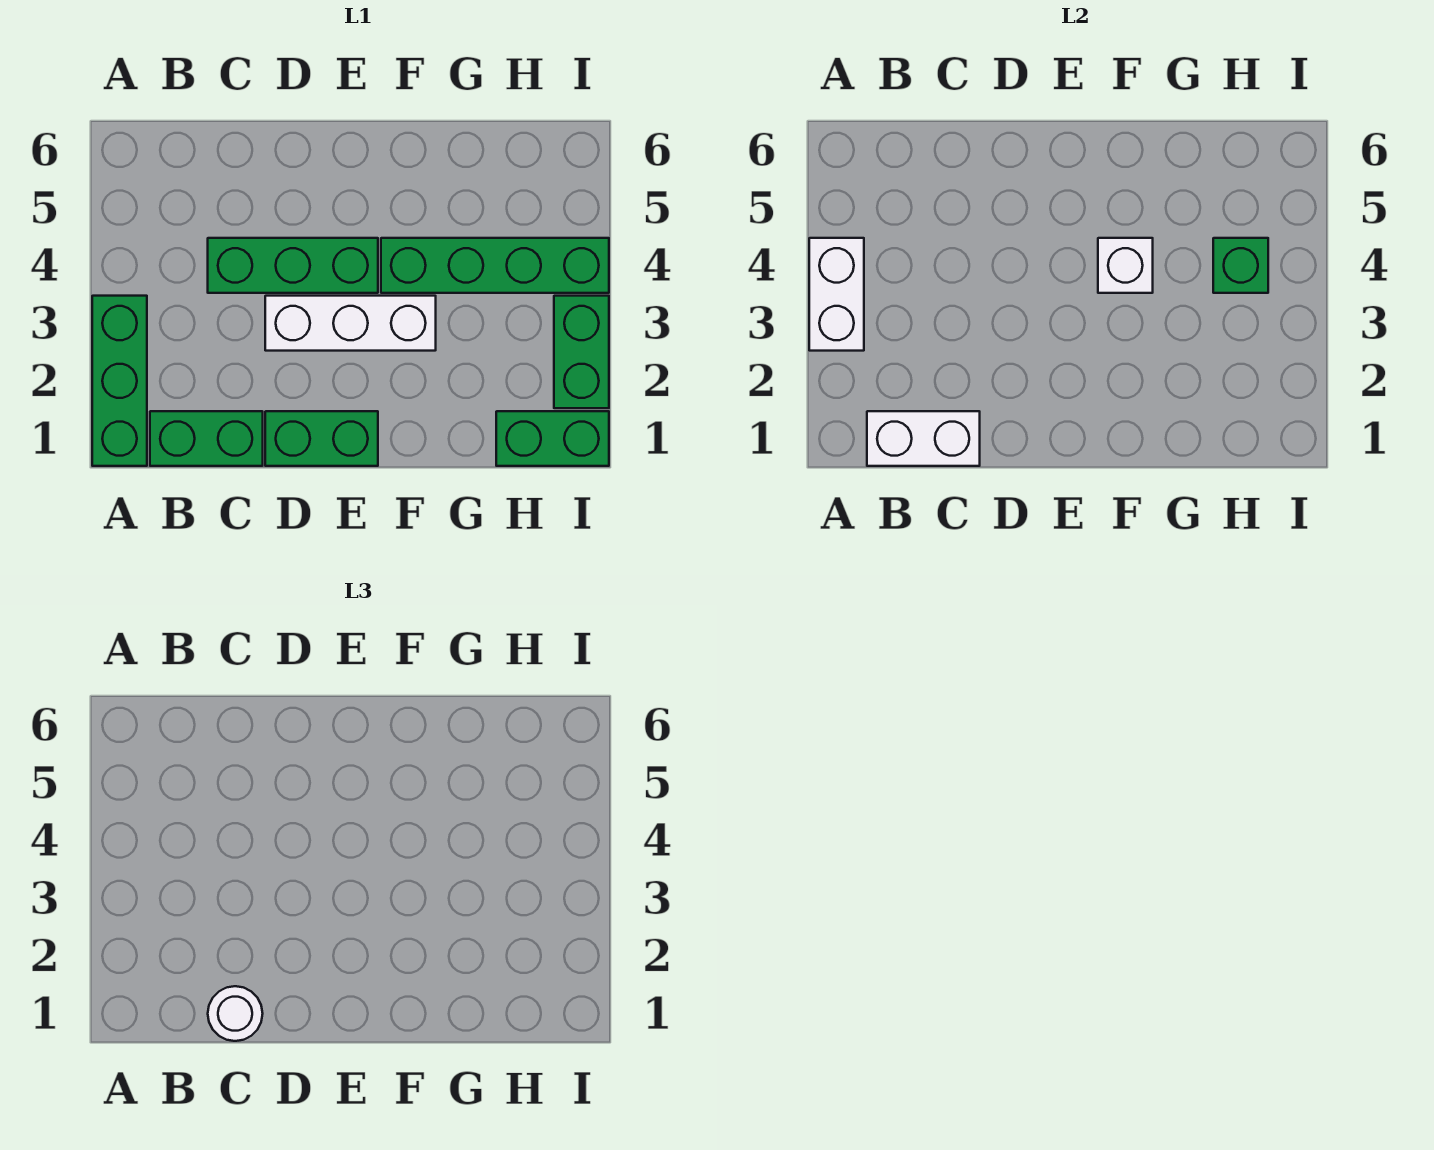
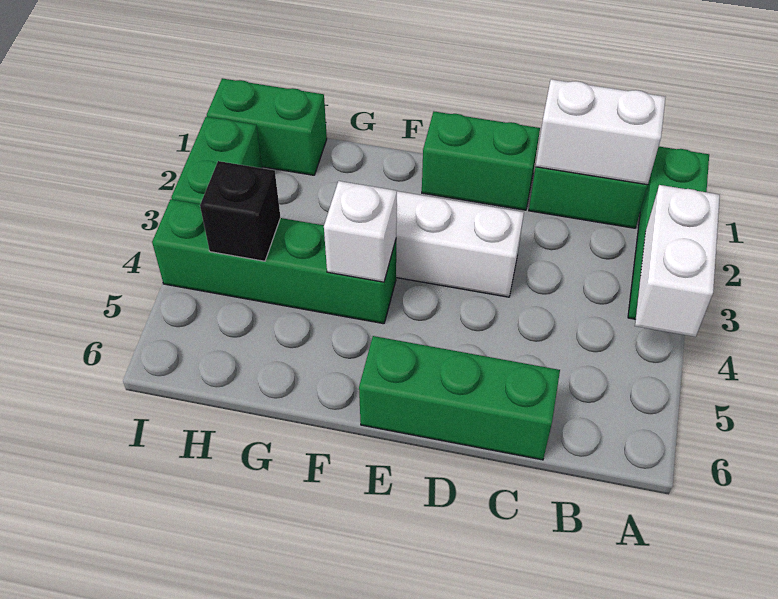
white round brick C1 level 3 -> none
green brick C4:E4 level 1 -> green brick C6:E6 level 1
green brick H4 level 2 -> black brick H4 level 2

